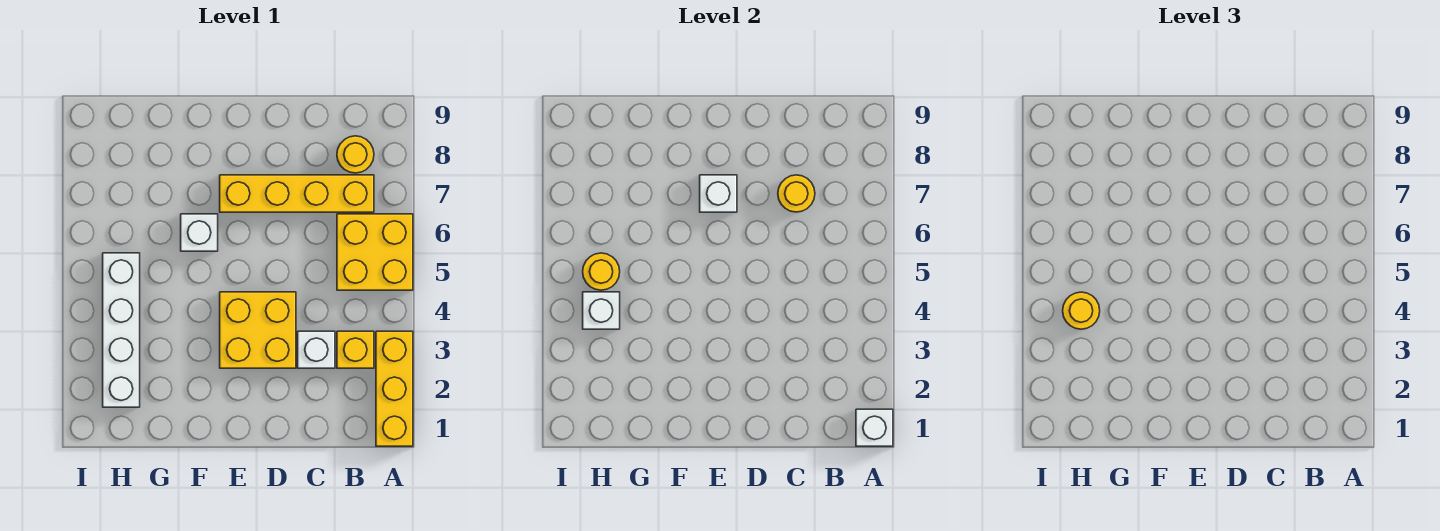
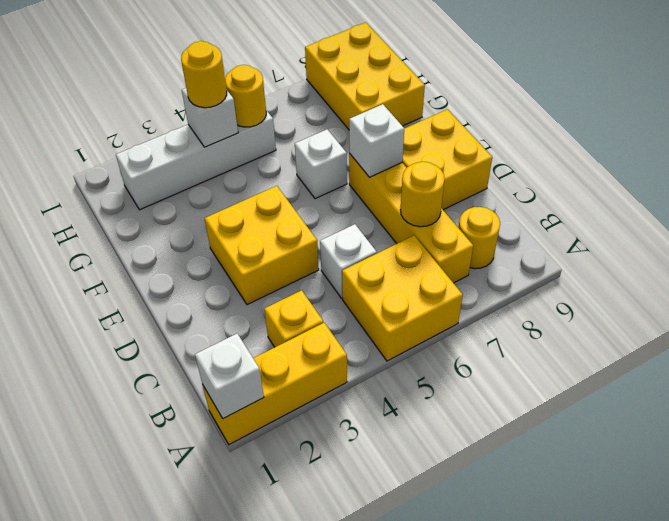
white brick C3 level 1 -> white brick C5 level 1
none -> yellow brick D8:E9 level 1
none -> yellow brick G8:I9 level 1

